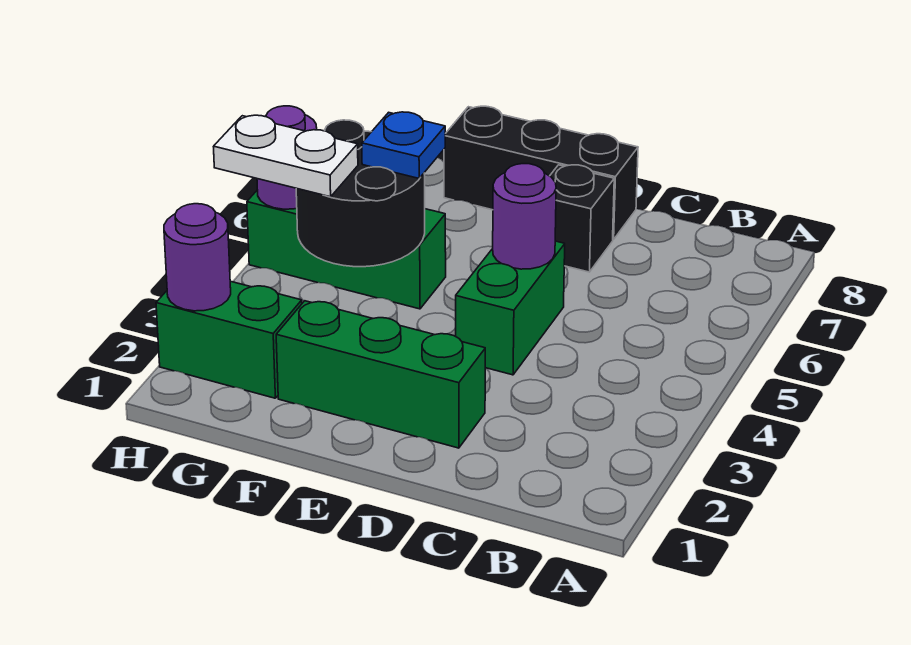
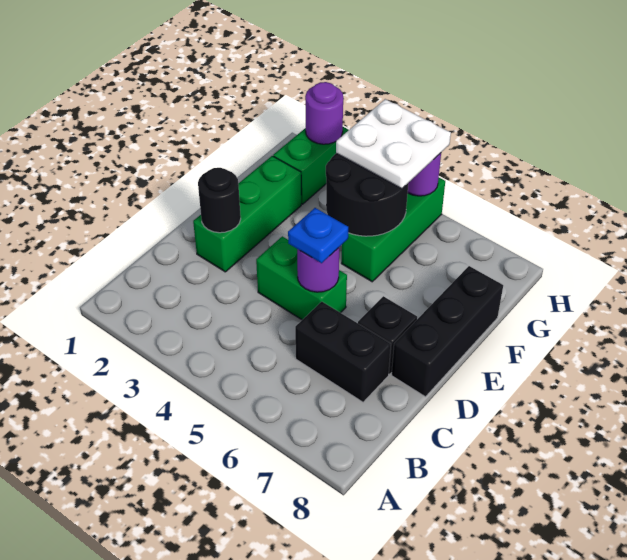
none -> black brick C6:C7 level 1
none -> black round brick D2 level 2
blue plate F5 level 3 -> blue plate D5 level 3
white plate G4:H4 level 3 -> white plate G4:H5 level 3

